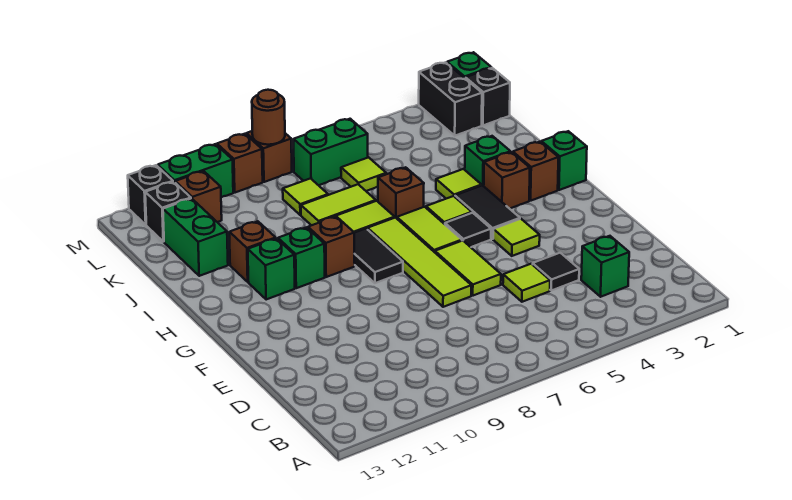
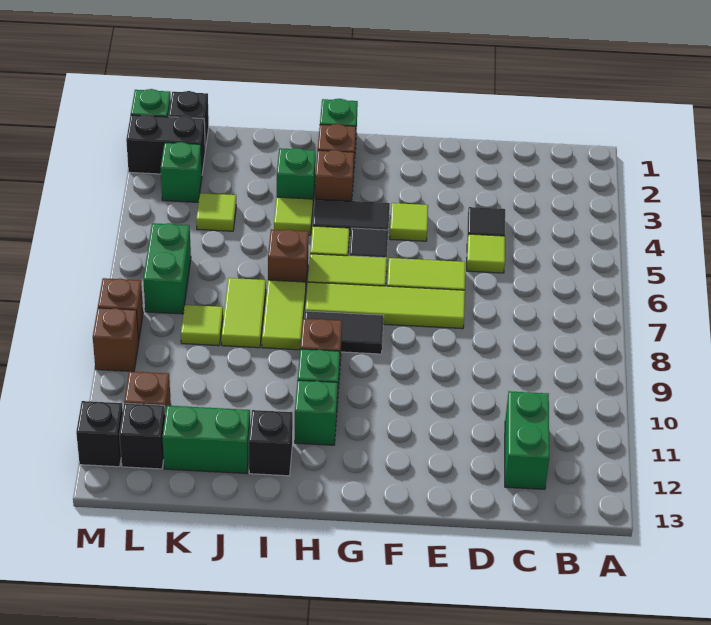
green brick C3 level 1 -> green brick L3 level 1
brown brick I11 level 1 -> none
none -> black brick I12 level 1
lime tile K6 level 1 -> lime tile K4 level 1
brown round brick M8 level 2 -> none
green brick M10:M11 level 1 -> green brick C11:C12 level 1

